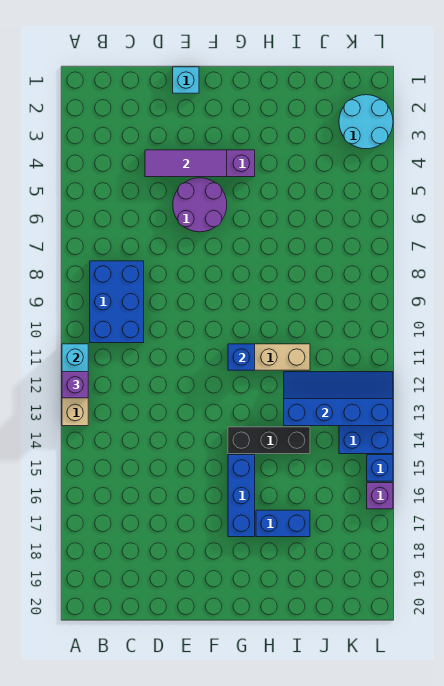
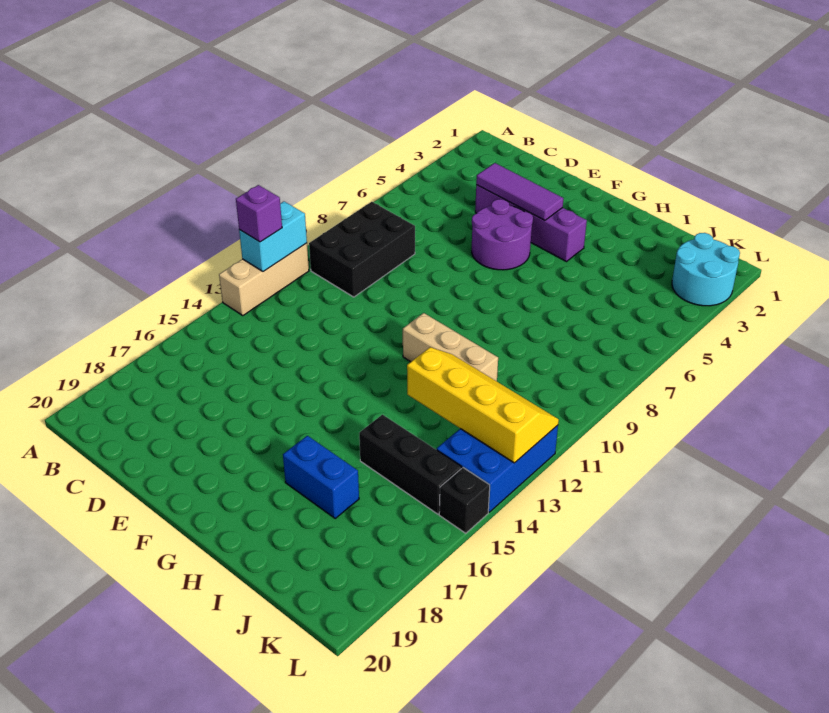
blue brick B8:C10 level 1 -> black brick B8:C10 level 1
cyan brick E1 level 1 -> none
blue brick G11 level 2 -> none
black brick G14:I14 level 1 -> black brick I15:K15 level 1
blue brick G15:G17 level 1 -> none
blue slope I12:L13 level 2 top 13 -> yellow slope I12:L13 level 2 top 13
blue brick L15 level 1 -> black brick L15 level 1
purple brick L16 level 1 -> none

